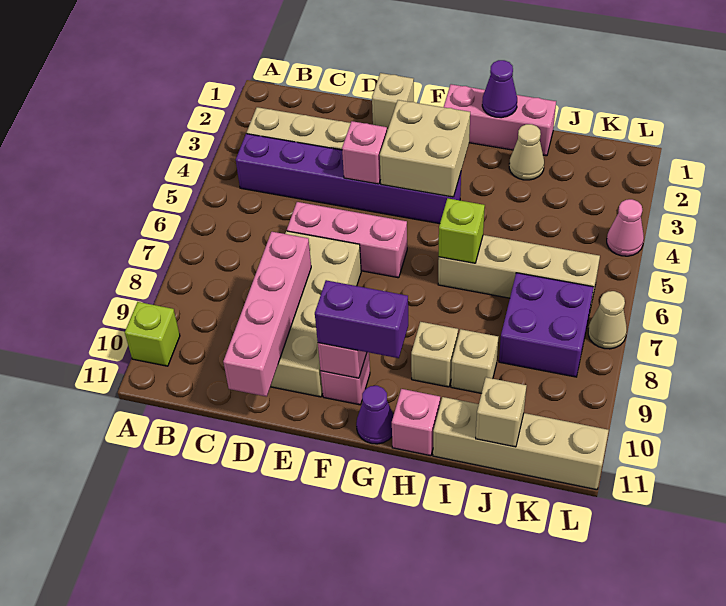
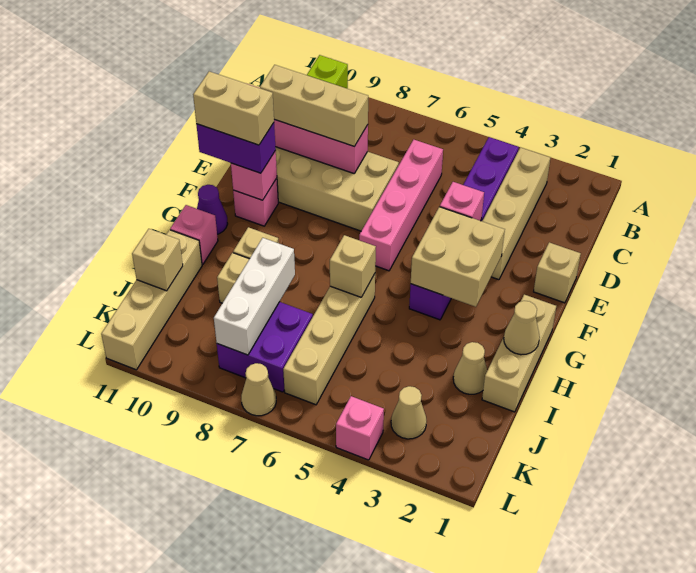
pink brick D6:F6 level 1 -> pink brick C6:F6 level 1
none -> tan brick D8:D10 level 3
purple brick F10:G10 level 3 -> purple brick F10:F11 level 3
none -> tan brick F10:F11 level 4
pink brick G1:I1 level 1 -> tan brick G1:I1 level 1
purple cone H1 level 2 -> tan cone H1 level 2
lime brick H6 level 2 -> tan brick H6 level 2
none -> white brick I8:K8 level 2
none -> tan cone K3 level 1
pink cone L4 level 1 -> pink brick L4 level 1

